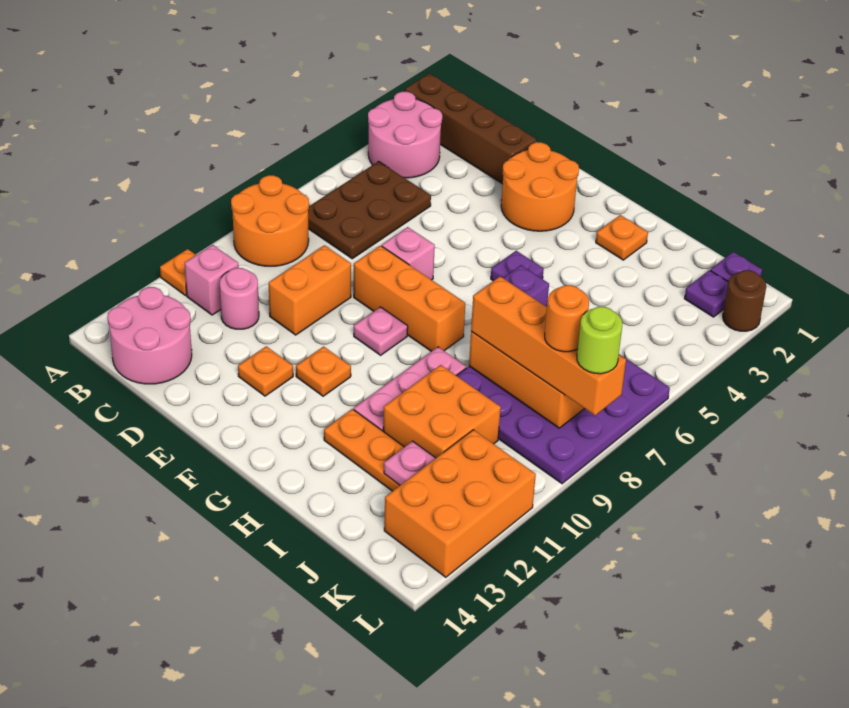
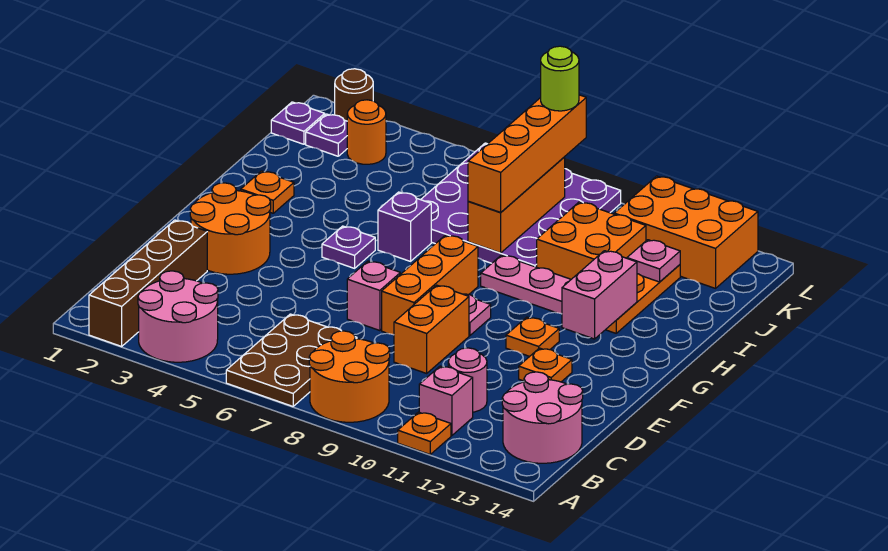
brown plate B5:C7 level 1 -> brown plate A6:C7 level 1
orange brick D9:D10 level 1 -> orange brick D9:E9 level 1
none -> pink brick G12:H12 level 2
orange round brick K8 level 4 -> orange round brick K3 level 1

